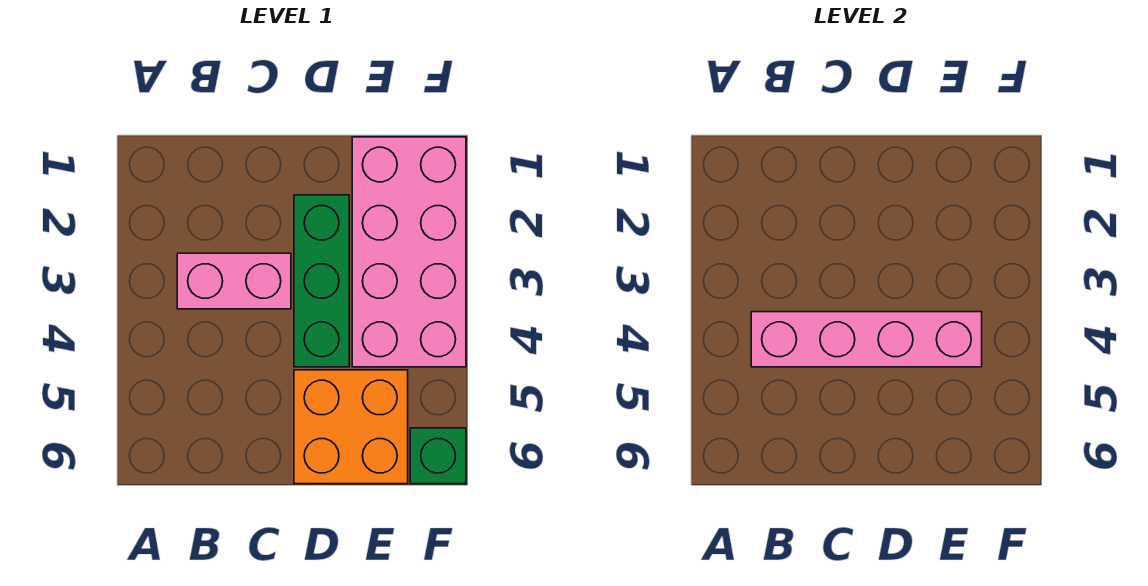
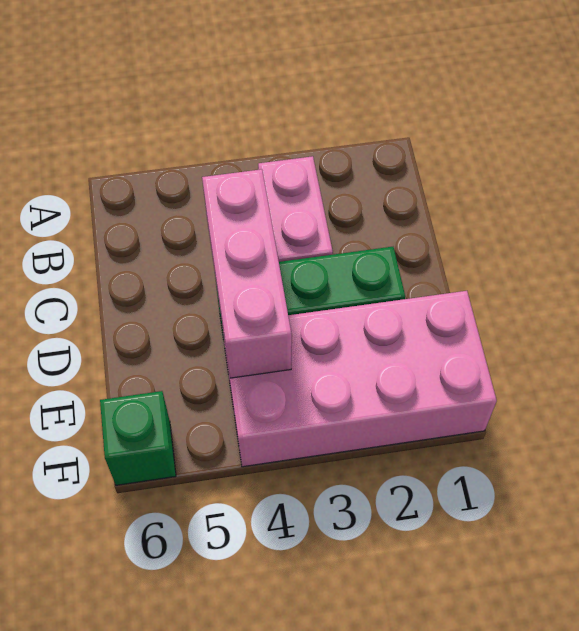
pink brick B4:E4 level 2 -> pink brick C4:E4 level 2
orange brick D5:E6 level 1 -> none

